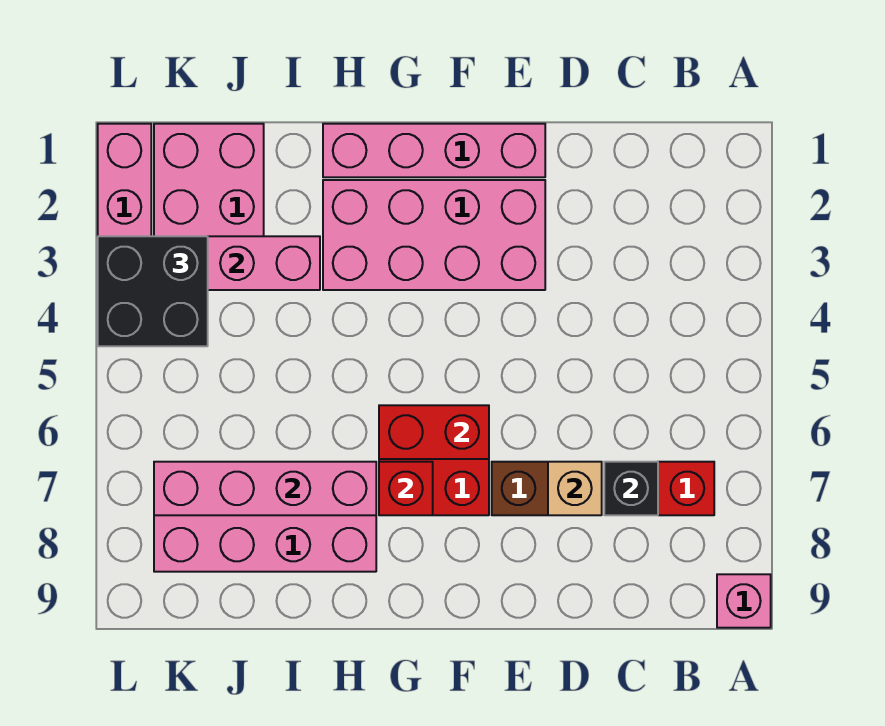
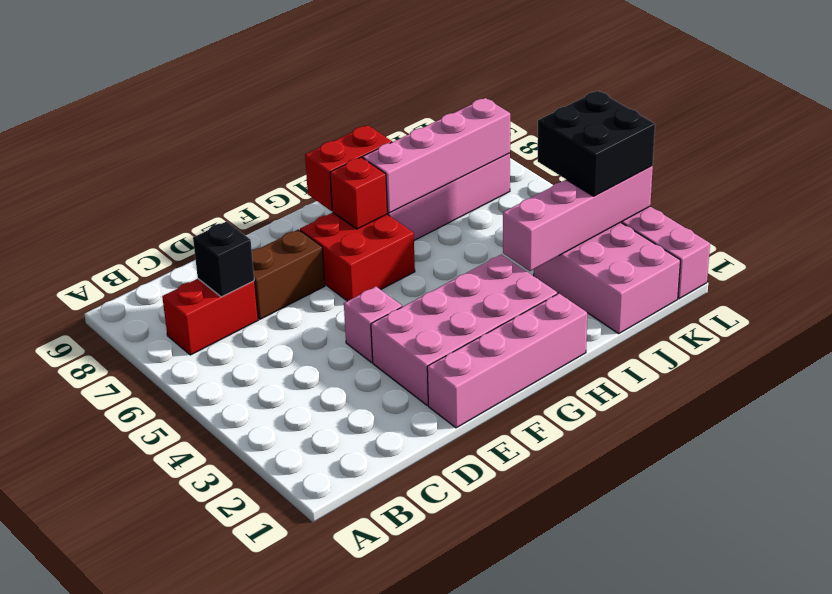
pink brick A9 level 1 -> pink brick E4 level 1
tan brick D7 level 2 -> none
red brick F6:G6 level 2 -> red brick G8:H8 level 2

